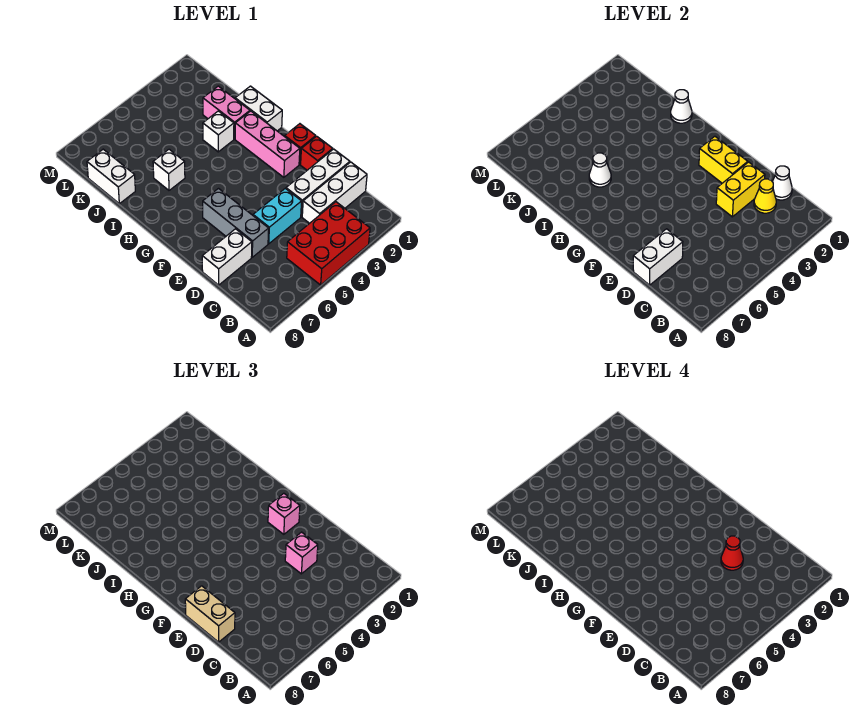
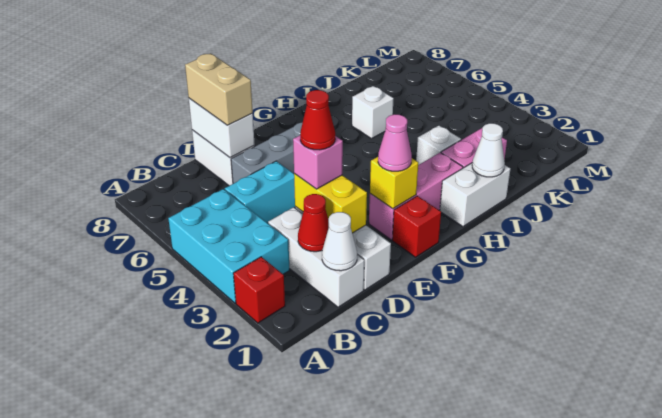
red brick A3:B5 level 1 -> cyan brick A3:B5 level 1
yellow cone C2 level 2 -> red cone C2 level 2
cyan brick D4:D5 level 1 -> cyan brick C5:D5 level 1
tan brick D8:E8 level 3 -> tan brick D7:D8 level 3
red brick E1 level 1 -> red brick A2 level 1
yellow brick E2:F2 level 2 -> yellow brick F2 level 2
pink brick F2 level 3 -> pink cone F2 level 3
white cone I6 level 2 -> none
white brick J8:K8 level 1 -> none

